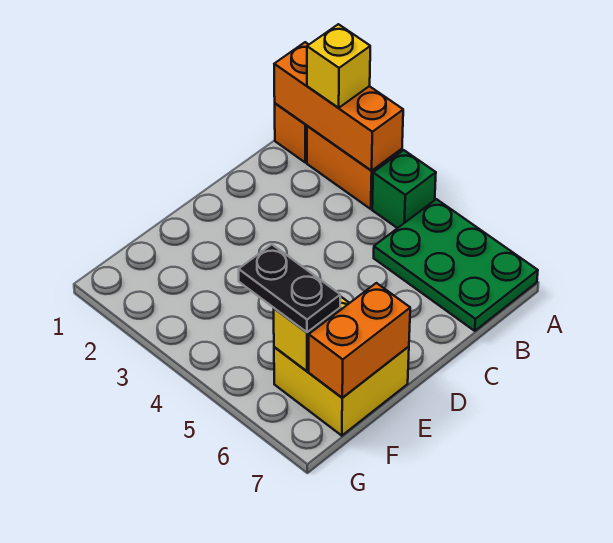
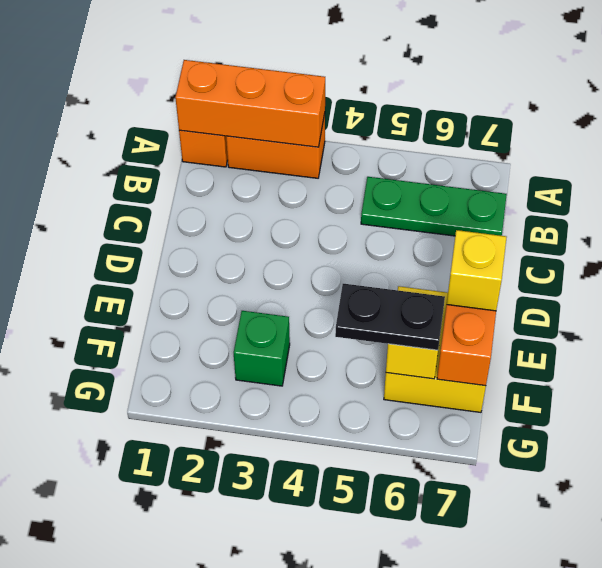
yellow brick A2 level 3 -> yellow brick E7 level 3
green brick A4 level 1 -> green brick F3 level 1
green plate A5:B7 level 1 -> green plate B5:B7 level 1

